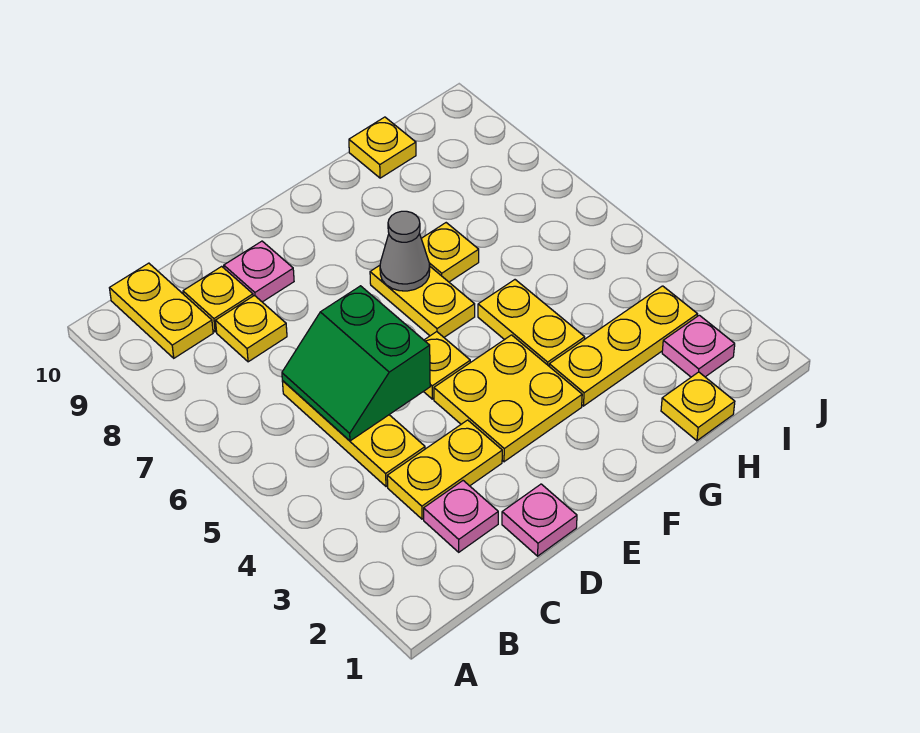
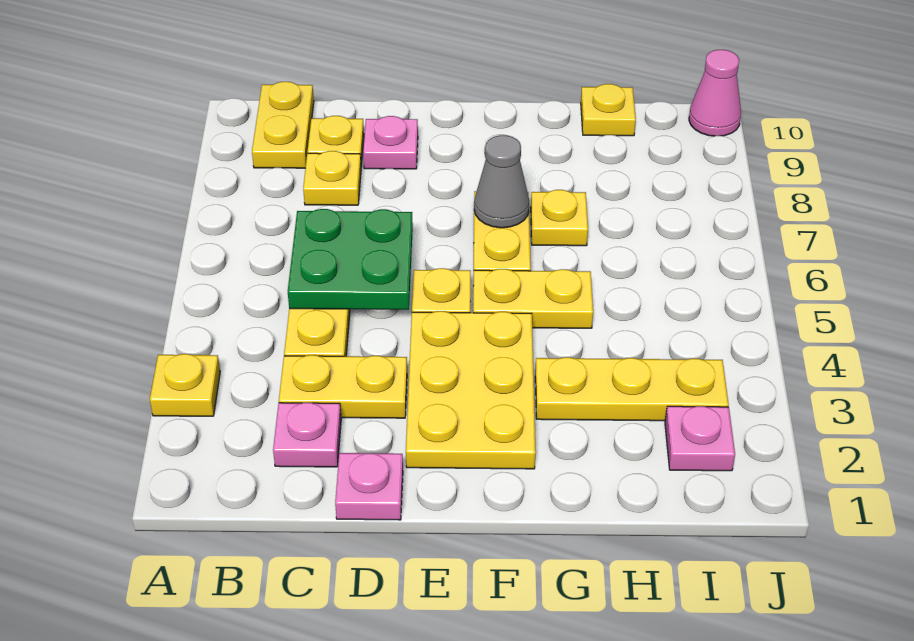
green slope C5:D6 level 2 top D -> green plate C5:D6 level 2
yellow plate E3:F4 level 1 -> yellow plate E2:F4 level 1
yellow plate G4:G5 level 1 -> yellow plate F5:G5 level 1
yellow plate H1 level 1 -> yellow plate A3 level 1
none -> pink cone J10 level 1

